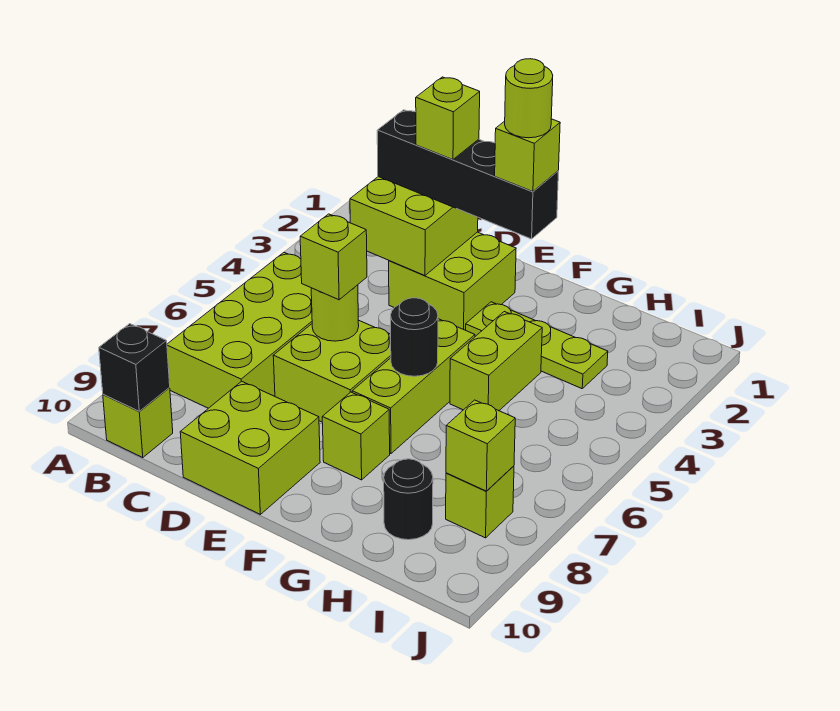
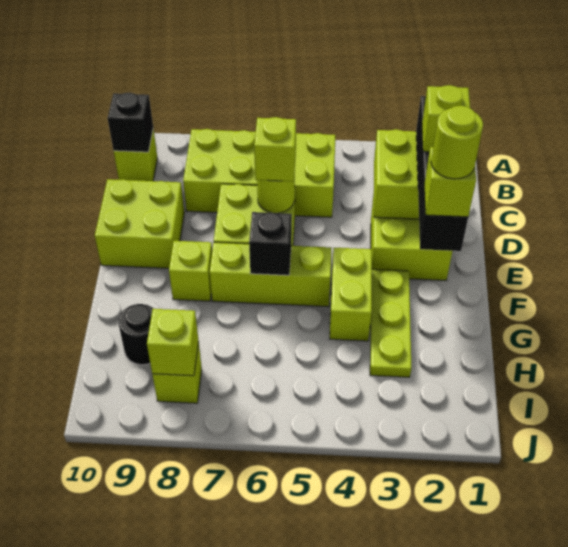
black round brick F6 level 2 -> black brick F6 level 2
lime brick G4:G5 level 1 -> lime brick F4:G4 level 1

